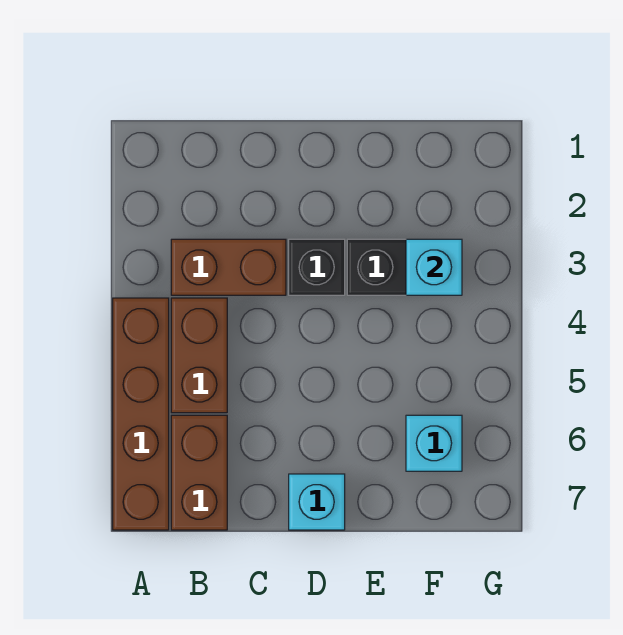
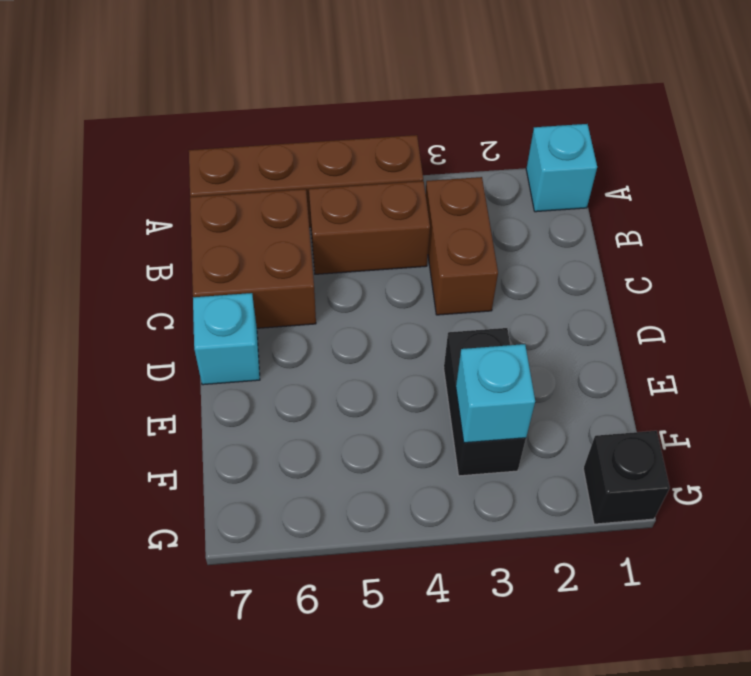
brown brick B6:B7 level 1 -> brown brick B6:C7 level 1
black brick D3 level 1 -> black brick G1 level 1
cyan brick F6 level 1 -> cyan brick A1 level 1

